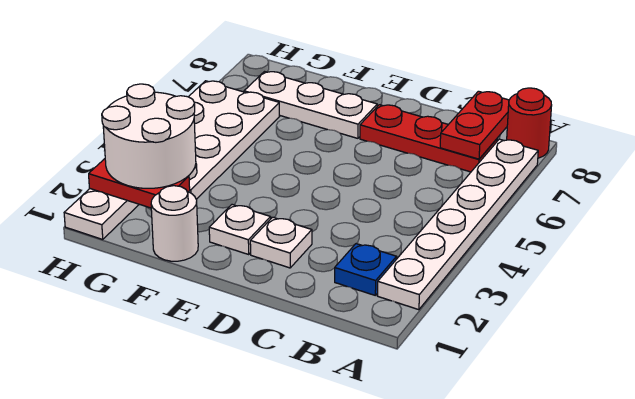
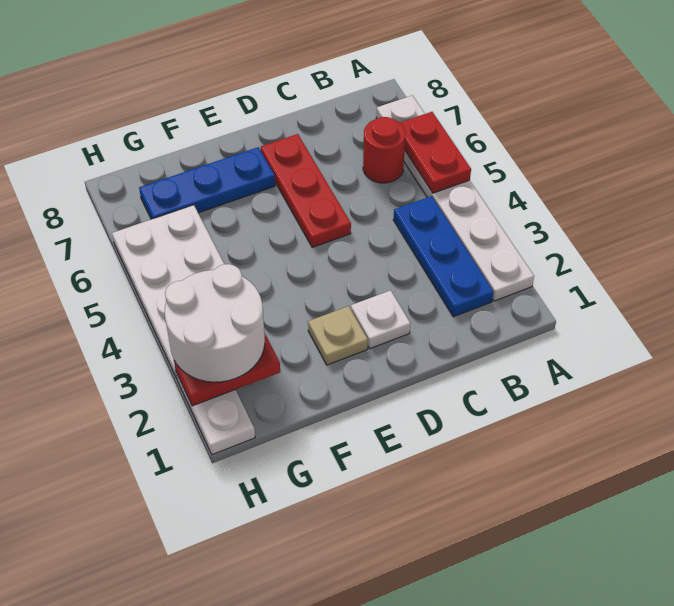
red round brick A8 level 1 -> red round brick B6 level 1
blue plate B2 level 1 -> blue plate B2:B4 level 1
red plate B7:D7 level 1 -> red plate D5:D7 level 1
red plate B7:B8 level 2 -> red plate A5:A6 level 2
white plate E2 level 1 -> tan plate E2 level 1
white plate E7:G7 level 1 -> blue plate E7:G7 level 1
white round brick F1 level 1 -> none

